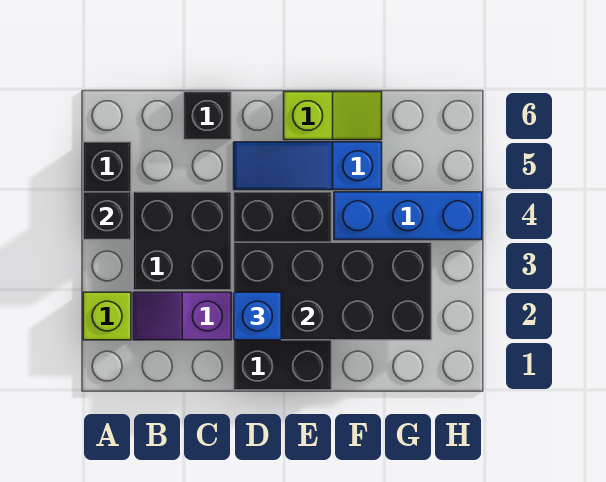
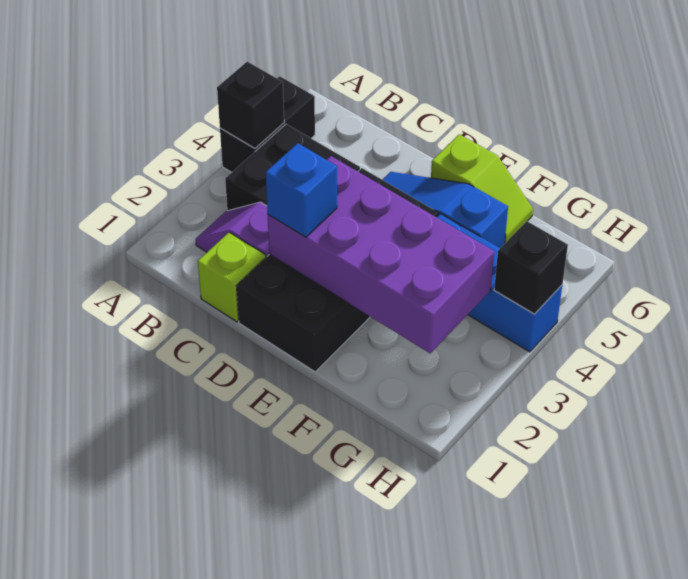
lime brick A2 level 1 -> lime brick C1 level 1
black brick C6 level 1 -> black brick H4 level 2
black brick D2:G3 level 2 -> purple brick D2:G3 level 2

